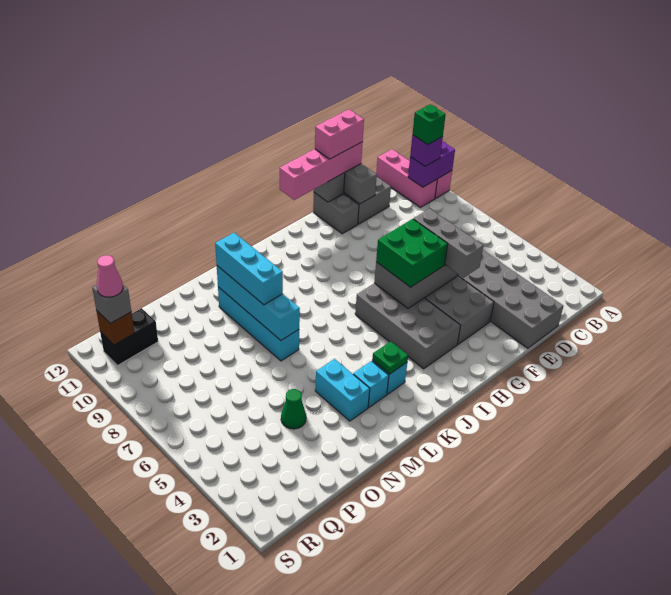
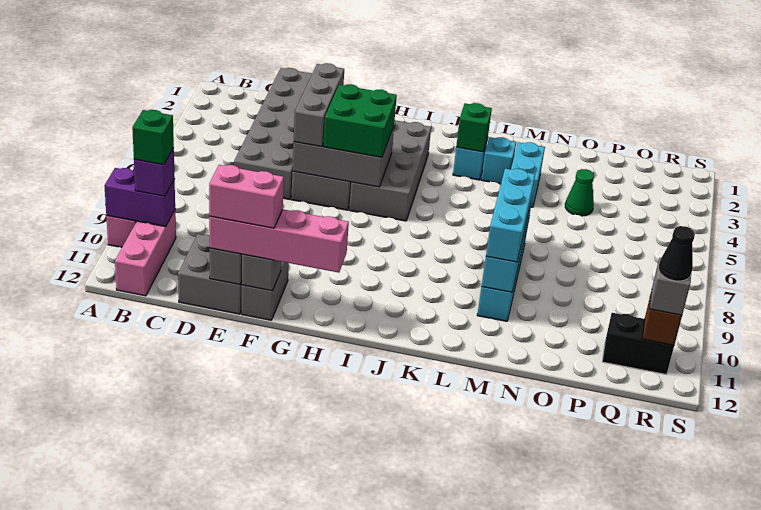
green plate K3 level 2 -> green brick K3 level 2
pink cone R11 level 4 -> black cone R11 level 4

